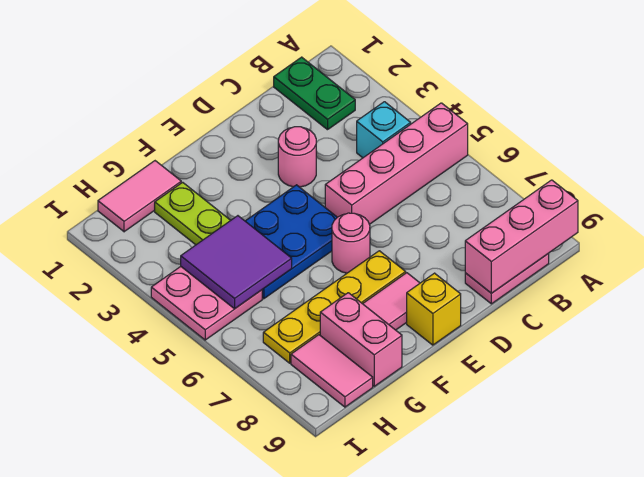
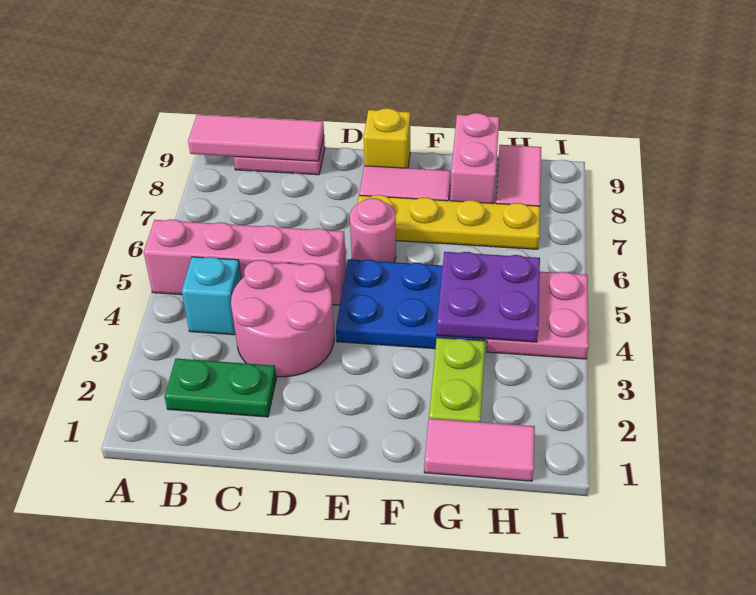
pink brick A9:C9 level 2 -> pink tile A9:C9 level 2
green plate B1:B2 level 1 -> green plate B2:C2 level 1
pink round brick D3 level 1 -> pink round brick C3:D4 level 1
purple tile G4:H5 level 2 -> purple plate G4:H5 level 2

